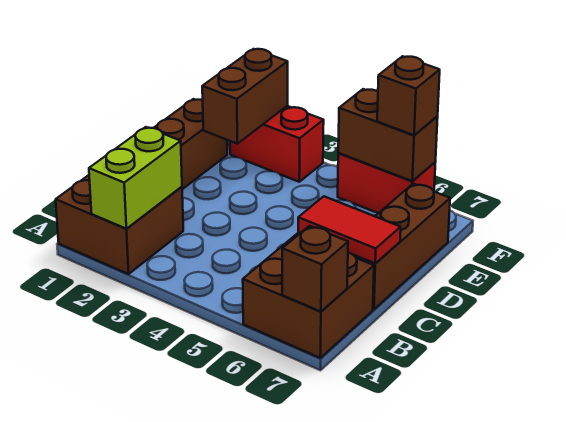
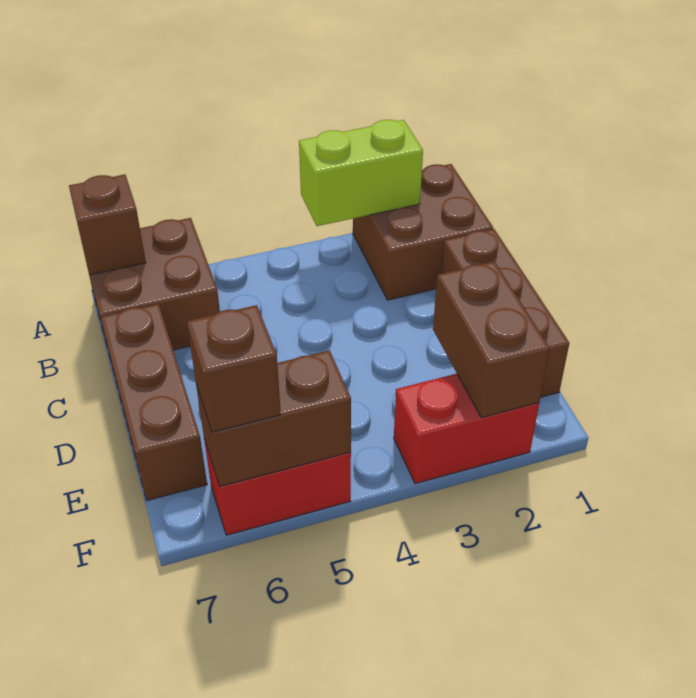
lime brick A2:B2 level 2 -> lime brick A2:A3 level 2
red tile C6:C7 level 2 -> none

